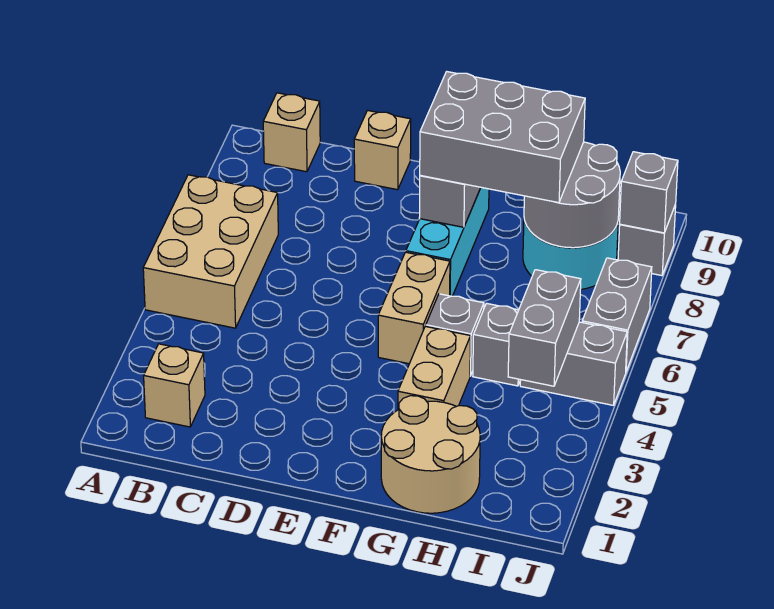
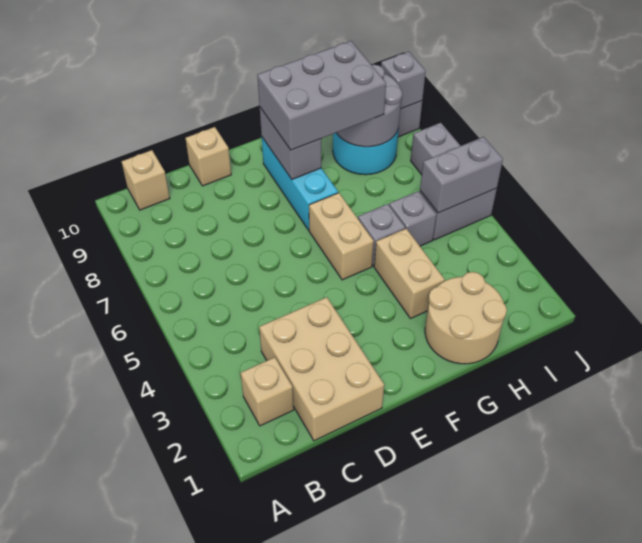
tan brick A5:B7 level 1 -> tan brick C1:D3 level 1
grey brick I4:I5 level 2 -> grey brick I5:J5 level 2

